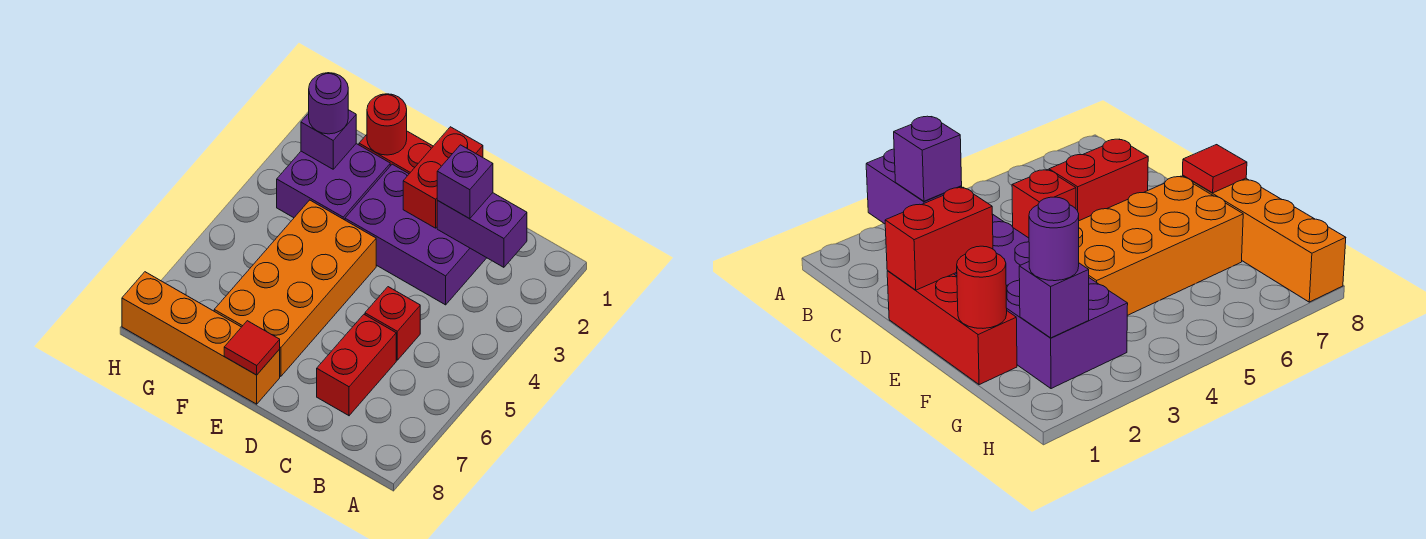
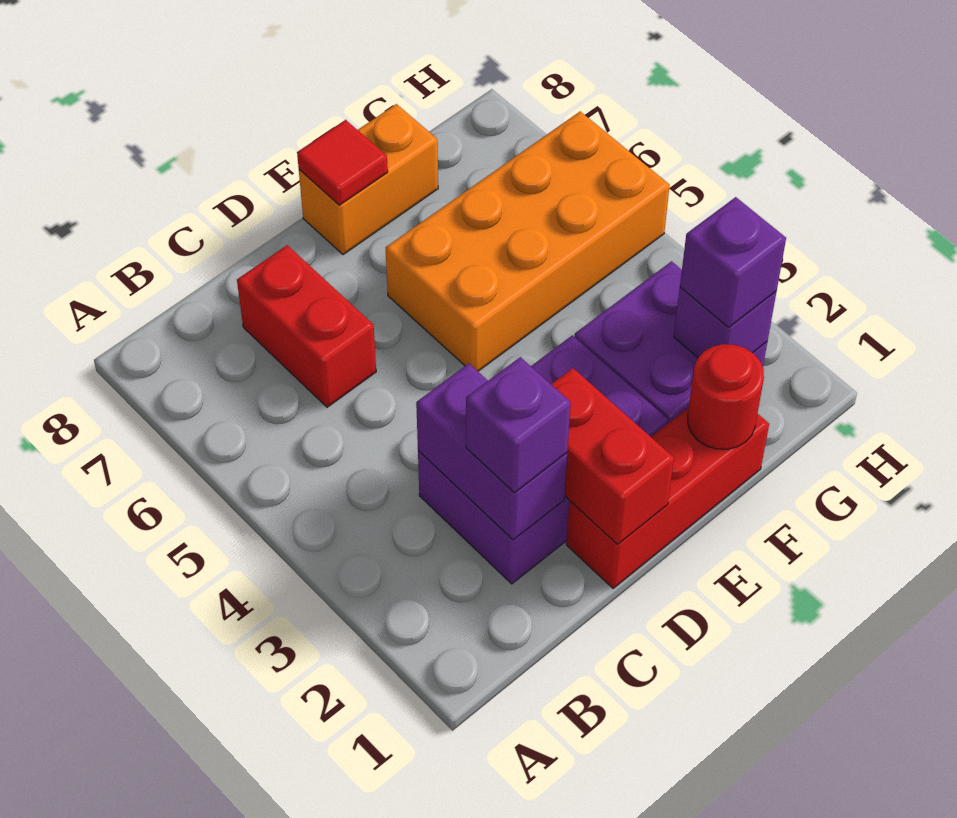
purple brick B2:C2 level 2 -> purple brick C2:C3 level 2
red brick C5 level 1 -> none
orange brick E4:F7 level 1 -> orange brick E5:H6 level 1
orange brick E8:H8 level 1 -> orange brick E8:F8 level 1
purple round brick G2 level 3 -> purple brick G2 level 3

